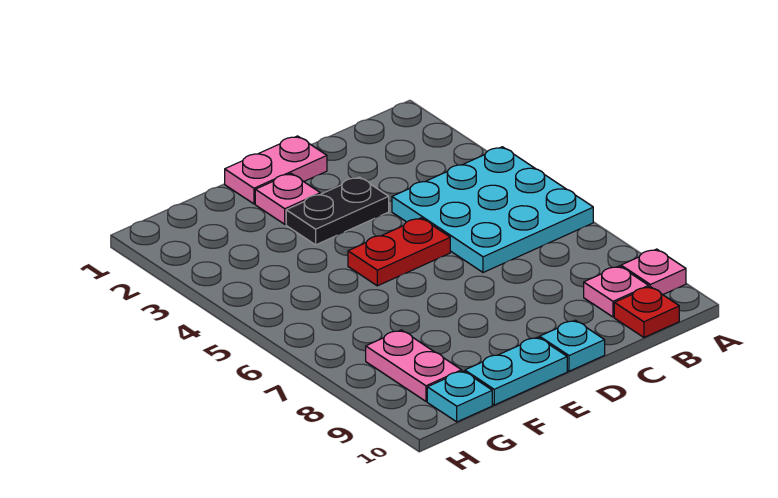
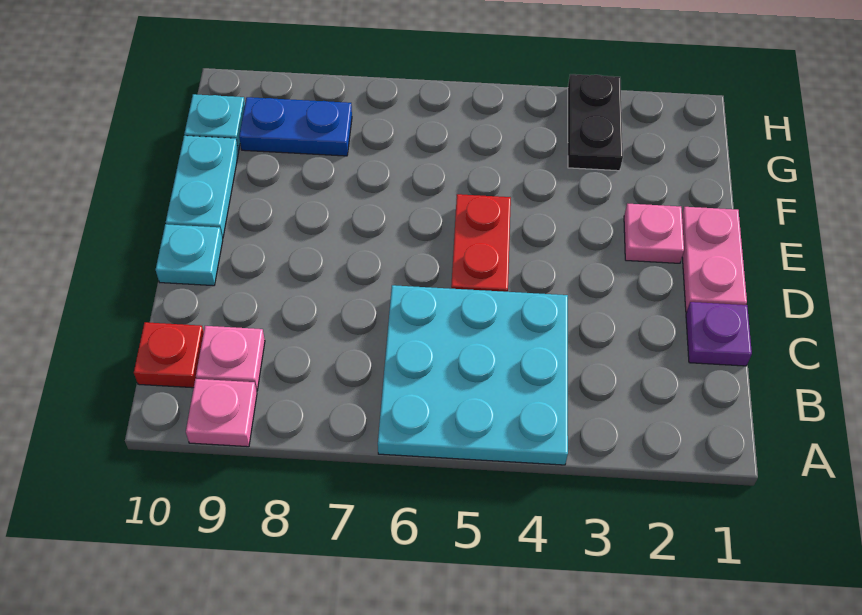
none -> purple plate C1 level 1
black plate D3:E3 level 1 -> black plate G3:H3 level 1
pink plate G8:G9 level 1 -> blue plate G8:G9 level 1

